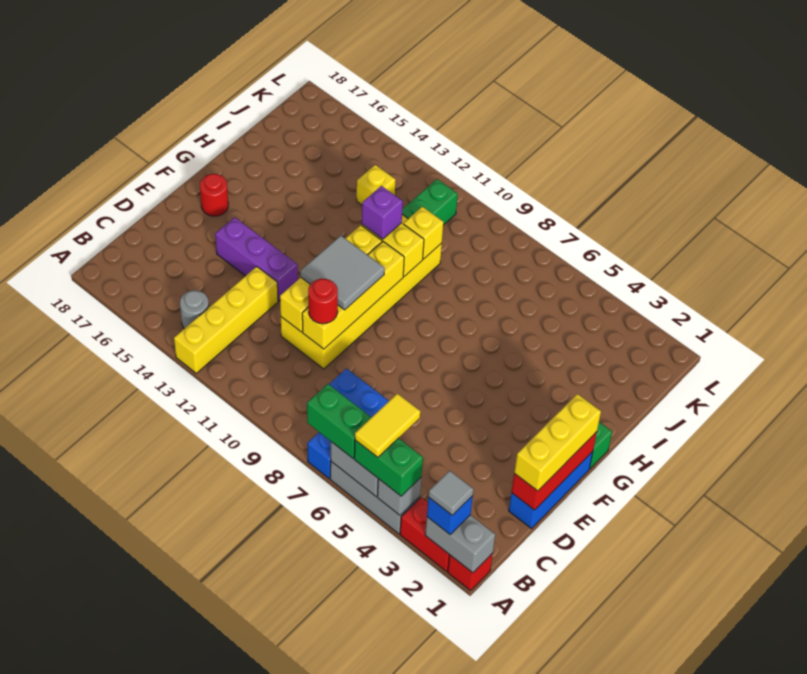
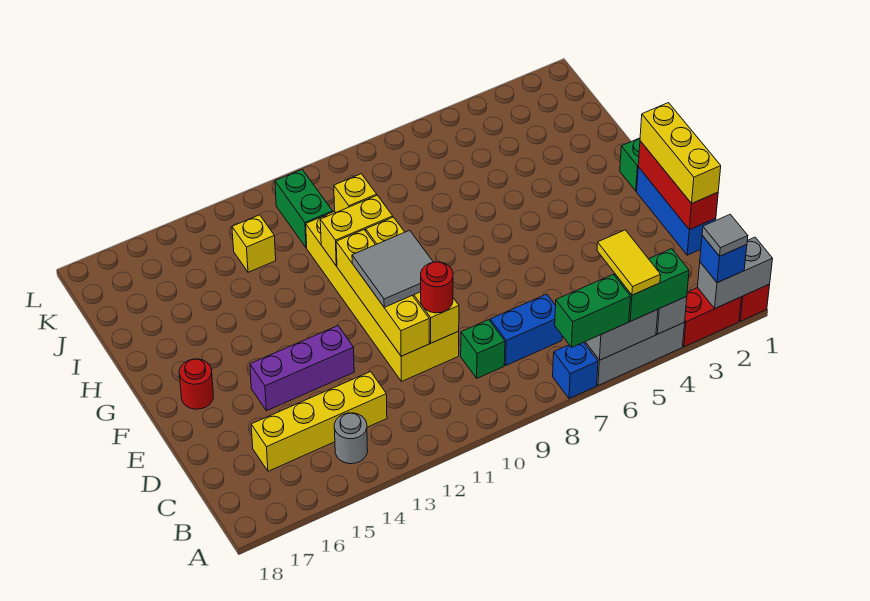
yellow brick A13:D13 level 1 -> yellow brick C13:C16 level 1
none -> green brick C9 level 1
purple brick H11 level 3 -> none

